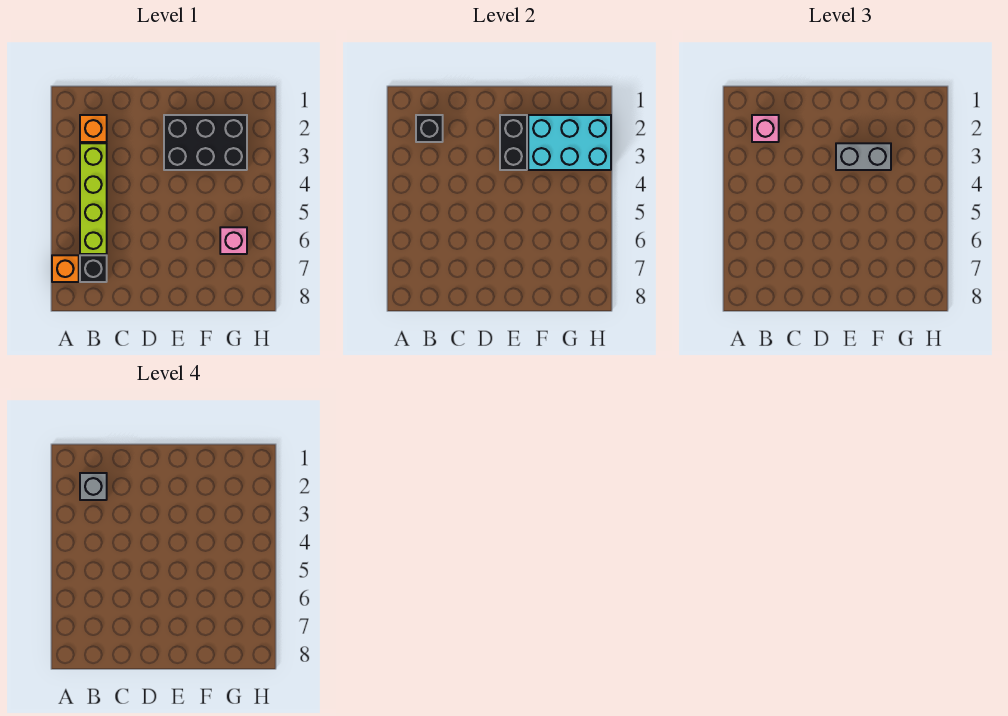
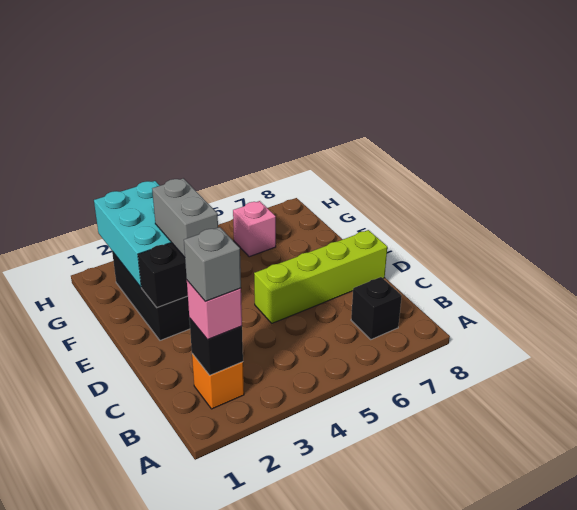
orange brick A7 level 1 -> none
lime brick B3:B6 level 1 -> lime brick D5:D8 level 1

